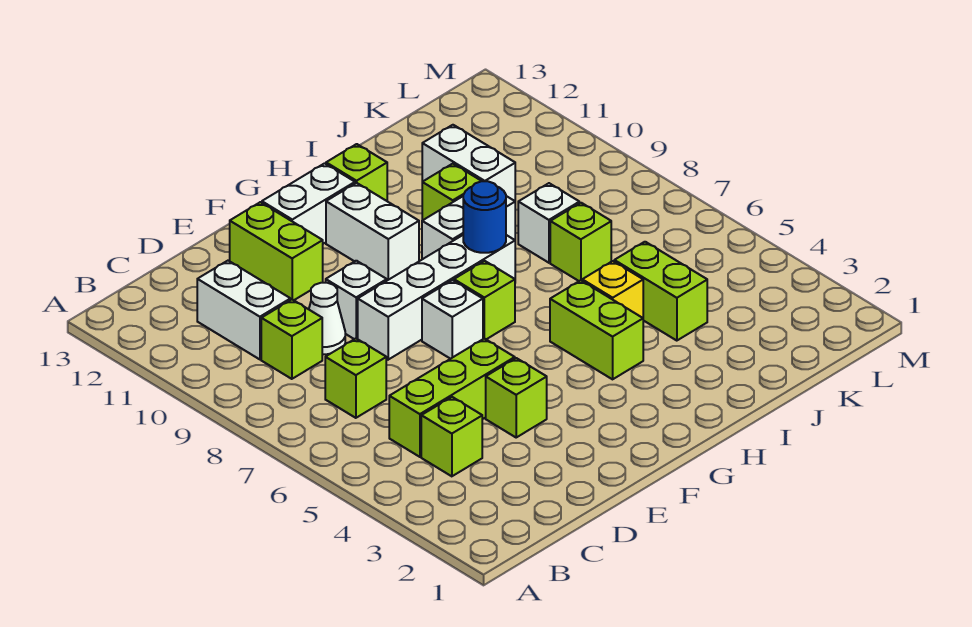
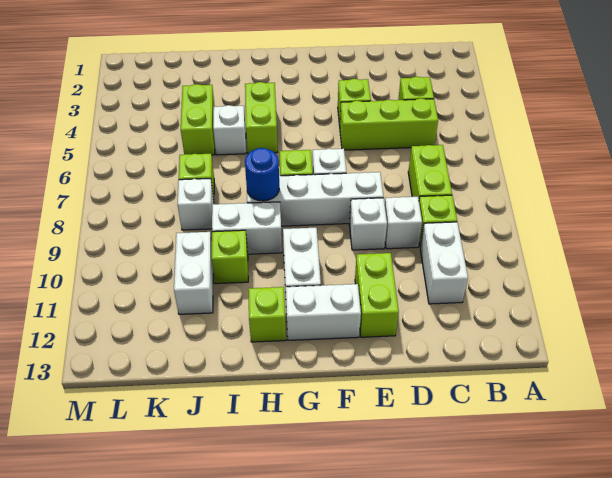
lime brick C7 level 1 -> lime brick C7:C8 level 1
white cone D9 level 1 -> white brick D9 level 1
yellow brick I5 level 1 -> white brick I5 level 1

